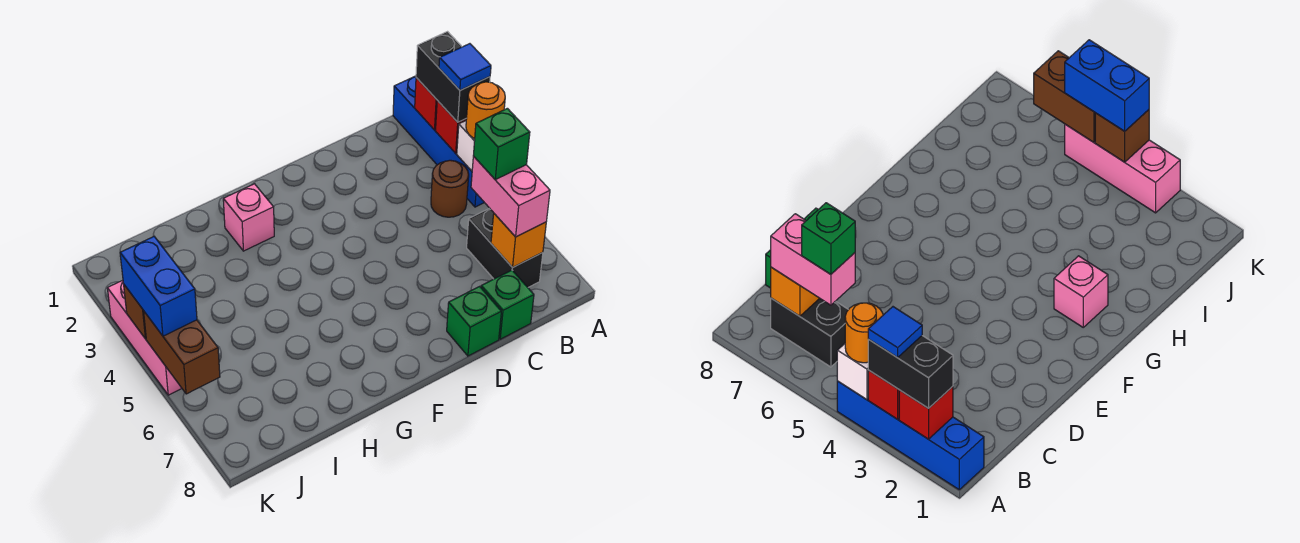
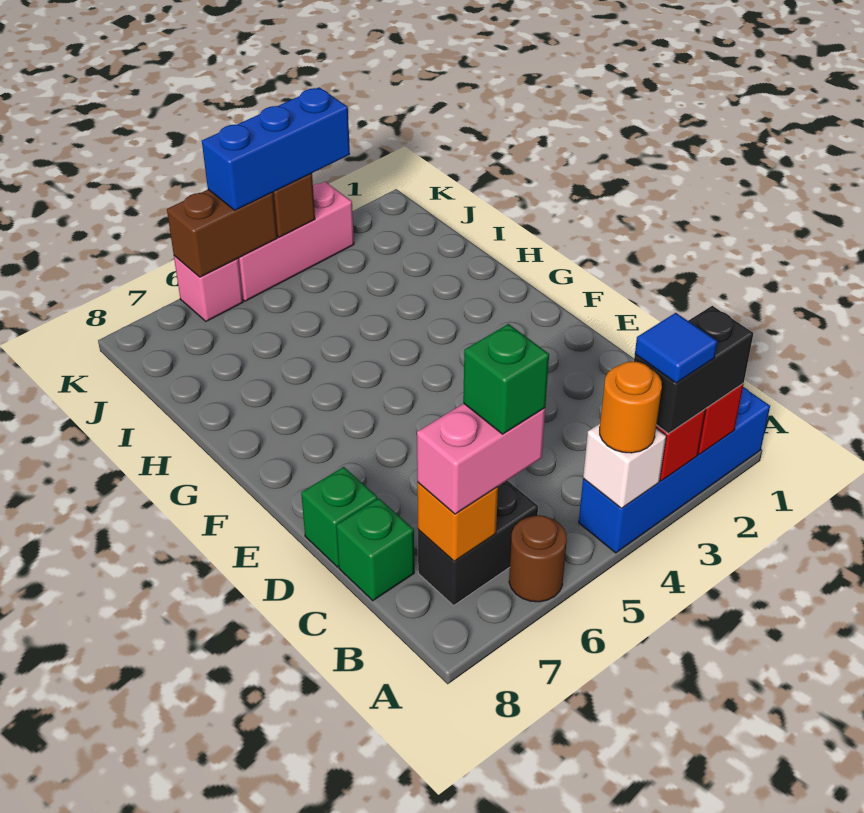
brown round brick B4 level 1 -> brown round brick A6 level 1
pink brick G2 level 1 -> pink brick K6 level 1
blue brick K4:K5 level 3 -> blue brick K3:K5 level 3

